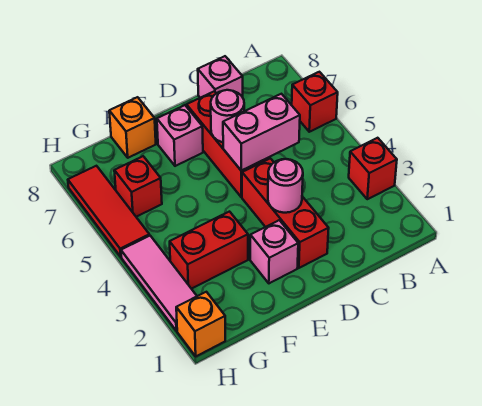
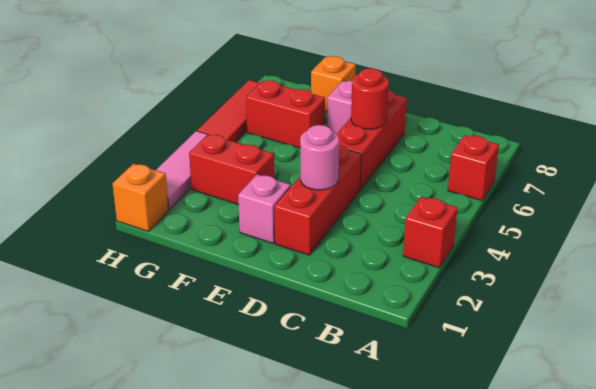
pink brick C5:D5 level 2 -> none
pink brick C8 level 1 -> none
pink round brick D6 level 2 -> red round brick D6 level 2
red brick G6 level 1 -> red brick F6:G6 level 1

